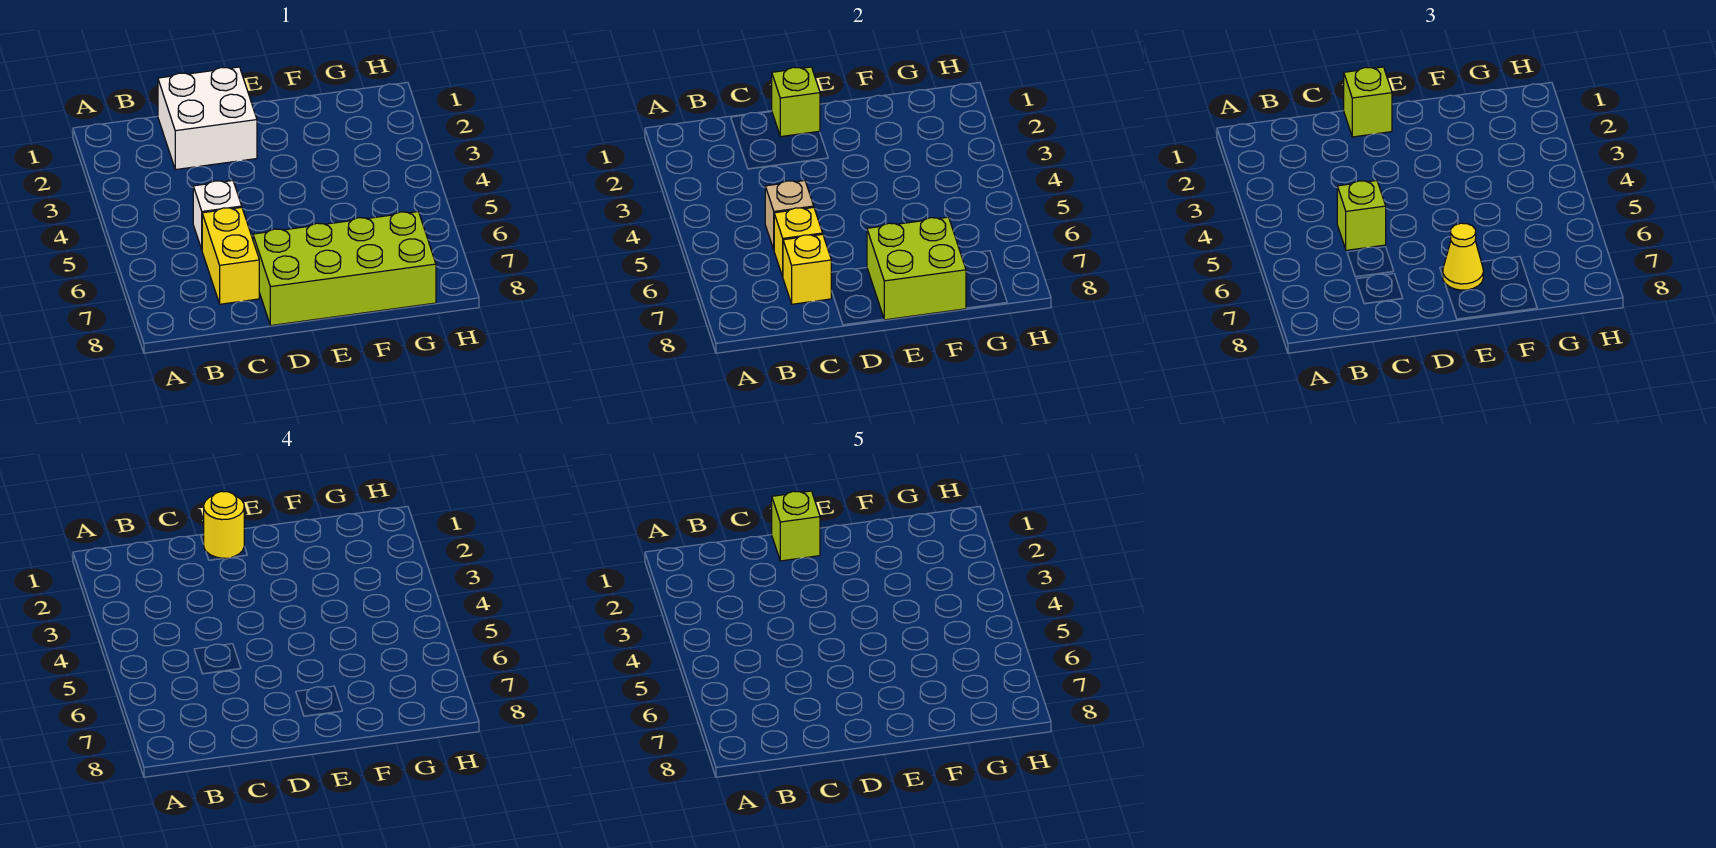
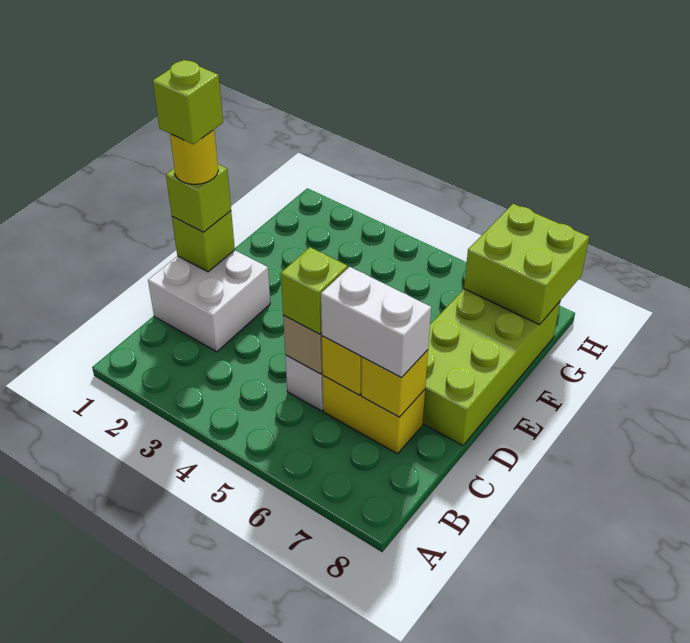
none -> white brick C6:C7 level 3
lime brick E7:F8 level 2 -> lime brick G7:H8 level 2
yellow cone E7 level 3 -> none

